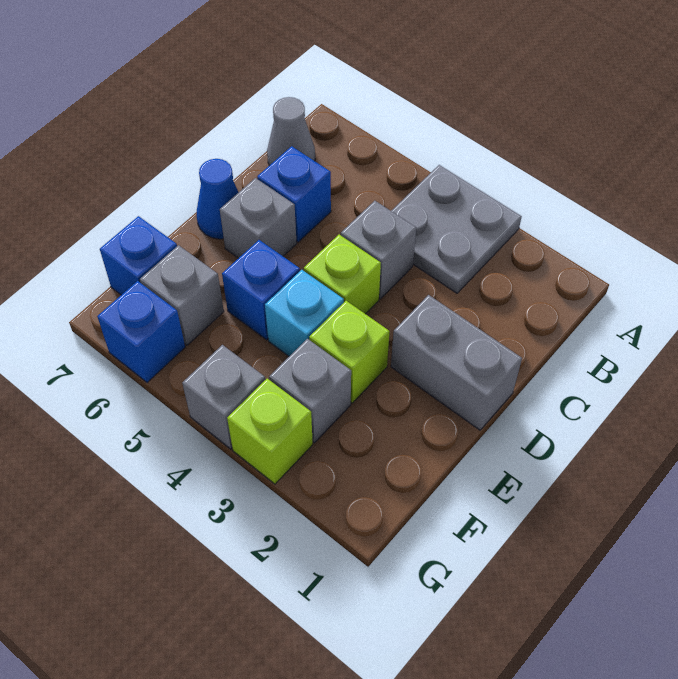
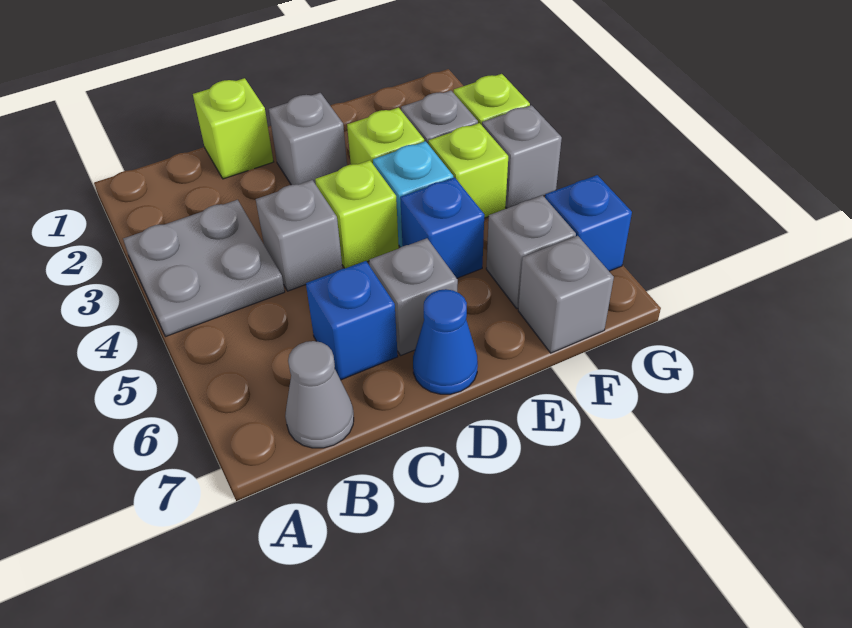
none -> lime brick C1 level 1
grey brick D1:D2 level 1 -> grey brick D2 level 1
none -> lime brick F4 level 1
blue brick F7 level 1 -> grey brick F7 level 1

